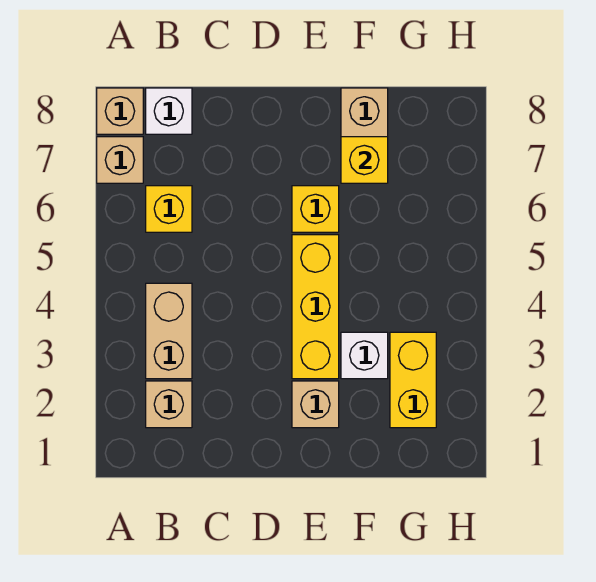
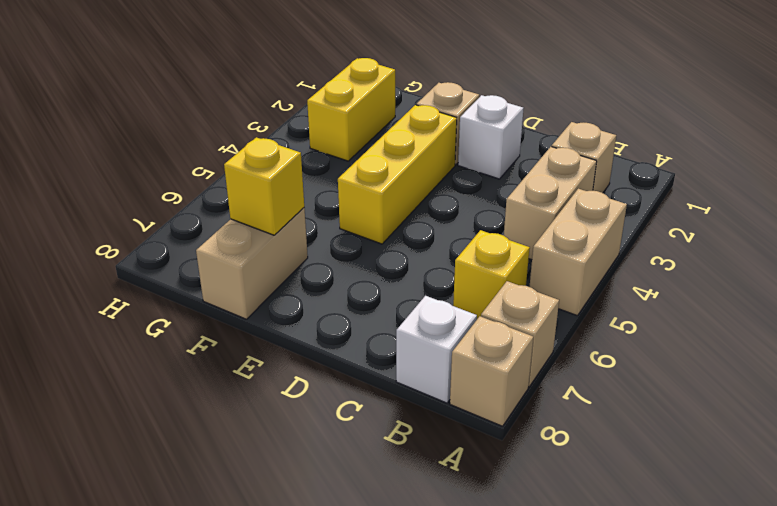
none -> tan brick A4:A5 level 1
yellow brick E6 level 1 -> none
white brick F3 level 1 -> white brick D2 level 1

